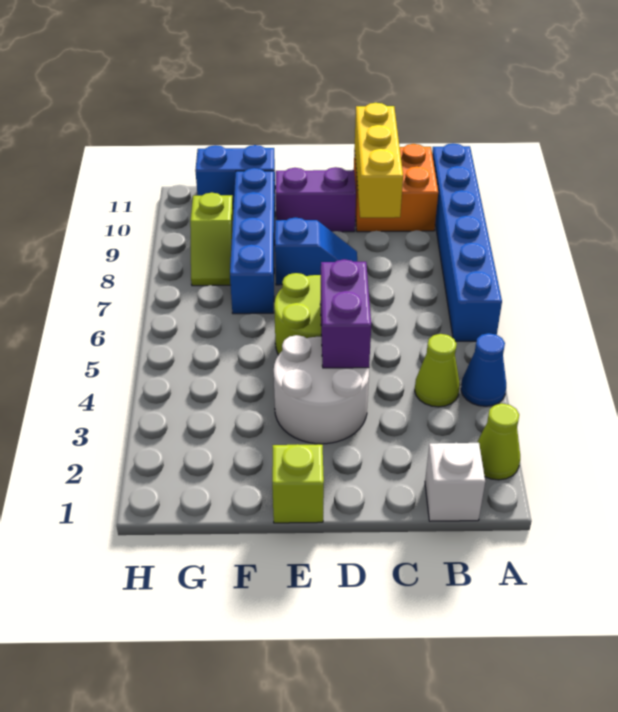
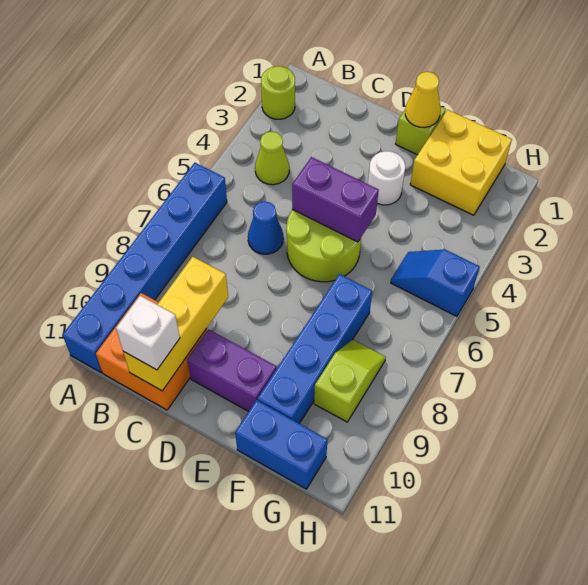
lime cone A2 level 1 -> lime round brick A2 level 1
blue cone A4 level 1 -> blue cone C6 level 1
white brick B1 level 1 -> white brick C11 level 3
white round brick D3:E4 level 1 -> white round brick E3 level 1
purple brick D4:D5 level 2 -> purple brick D5:E5 level 2
blue slope D8:E8 level 1 top E -> blue slope G5:H5 level 1 top H
none -> yellow cone E1 level 2
none -> yellow brick F1:G2 level 1

